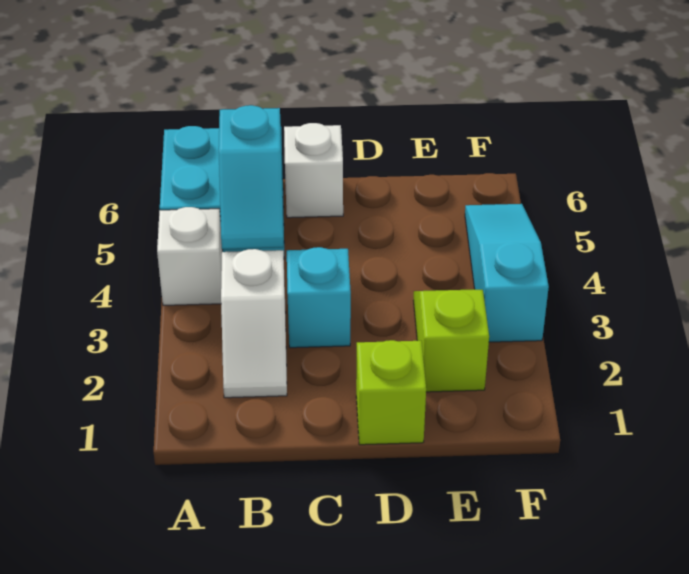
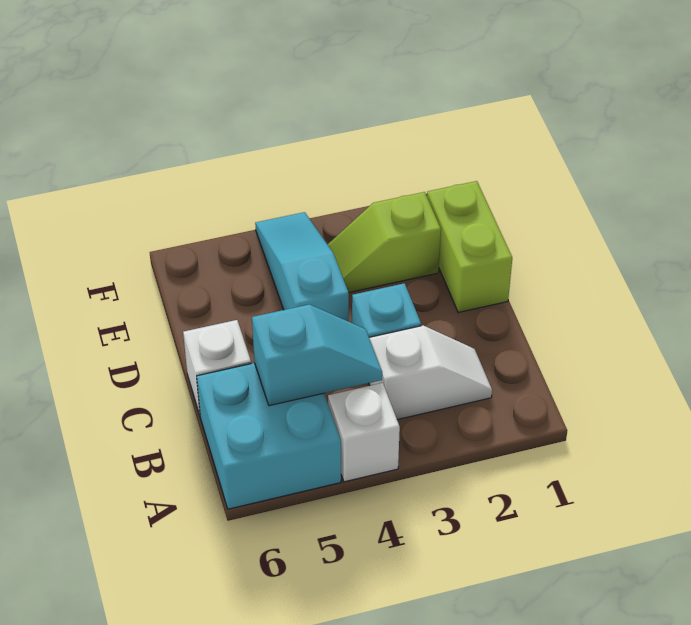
lime brick D1 level 1 -> lime brick D1:E1 level 1
cyan slope F3:F5 level 1 top 3 -> cyan slope D4:F4 level 1 top D

